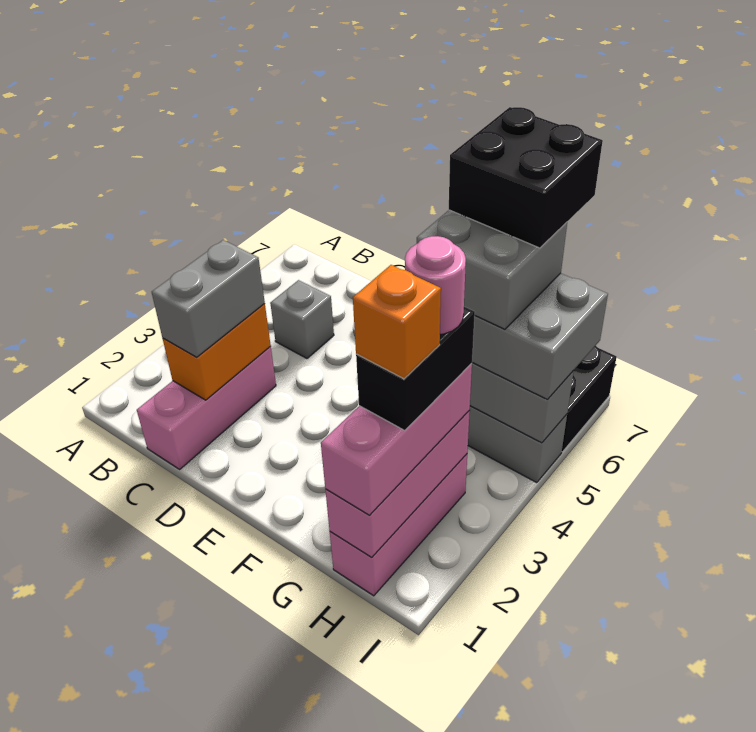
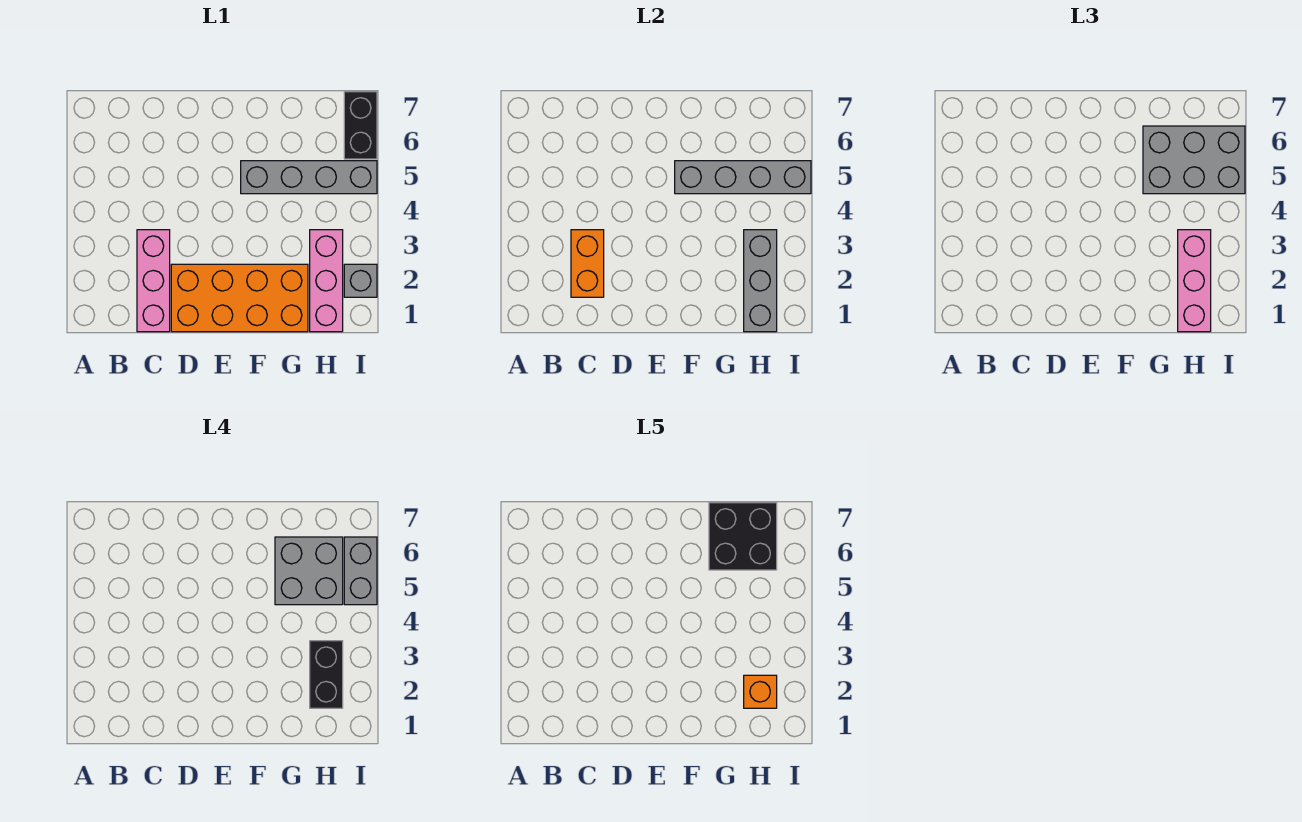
grey brick C2:C3 level 3 -> grey brick I5:I6 level 4
grey brick C5 level 1 -> grey brick I2 level 1
none -> orange brick D1:G2 level 1
pink brick H1:H3 level 2 -> grey brick H1:H3 level 2
pink round brick H3 level 5 -> none

